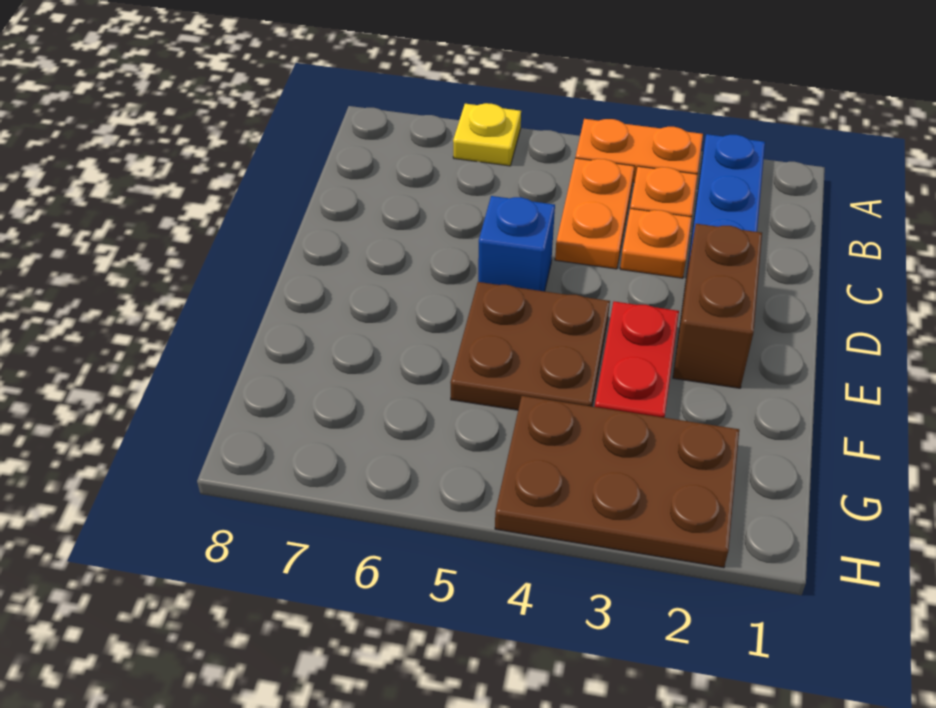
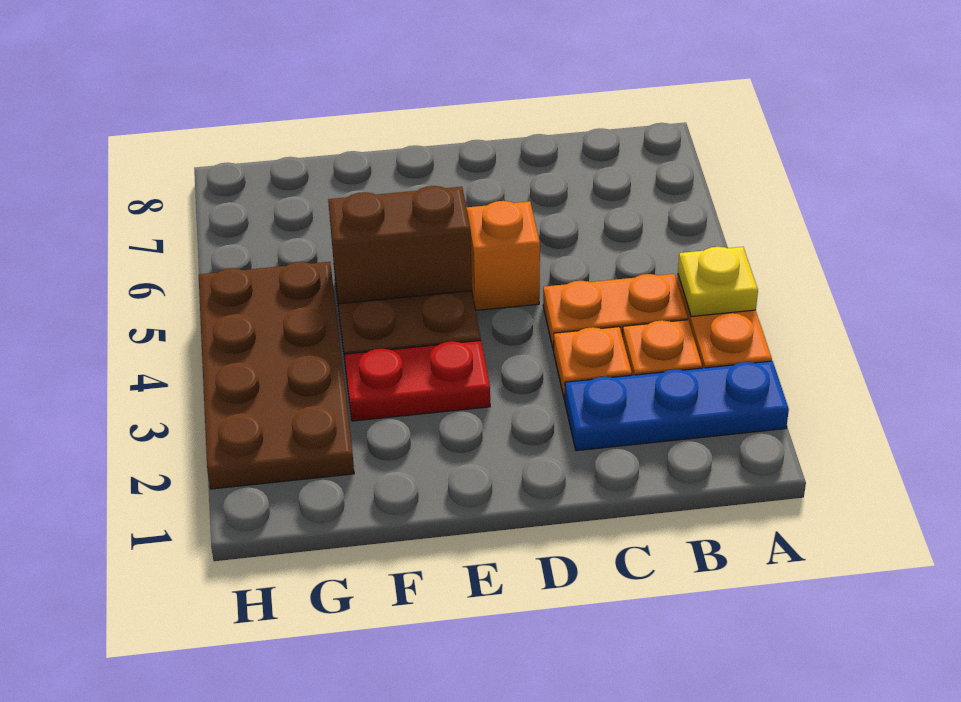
yellow plate A6 level 1 -> yellow plate A4 level 2
brown brick D2:E2 level 1 -> brown brick E5:F5 level 2
blue brick D5 level 1 -> orange brick D5 level 1
brown plate G2:H4 level 1 -> brown plate G2:H5 level 1

